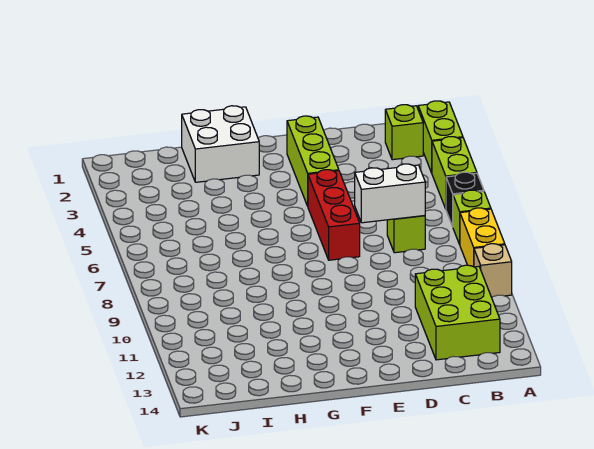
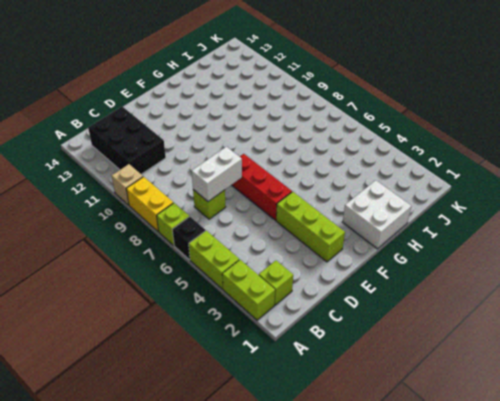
lime brick B11:C13 level 1 -> black brick B11:C13 level 1

